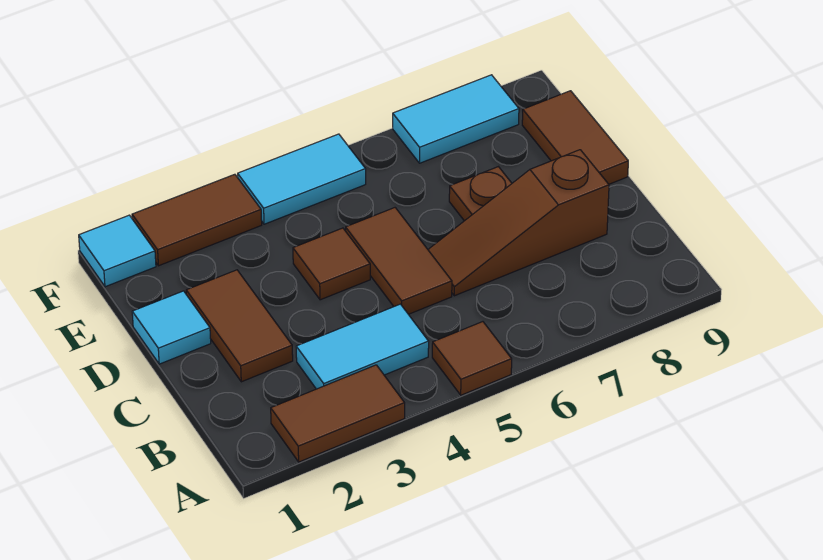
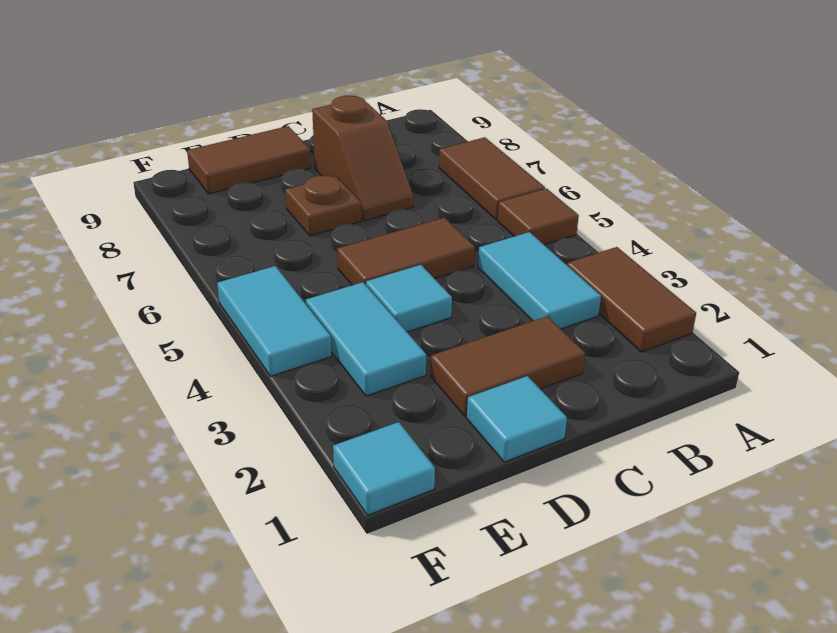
brown slope C6:C8 level 1 top 8 -> brown slope C7:C8 level 1 top 8
brown tile D4 level 1 -> cyan tile D4 level 1
brown tile F2:F3 level 1 -> brown tile A6:A7 level 1
cyan tile F7:F8 level 1 -> cyan tile E3:E4 level 1

